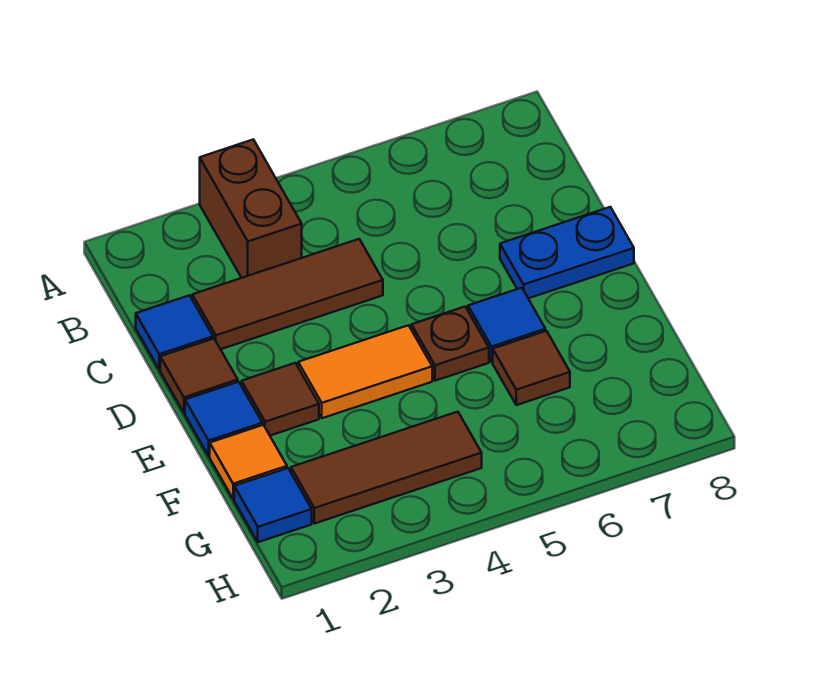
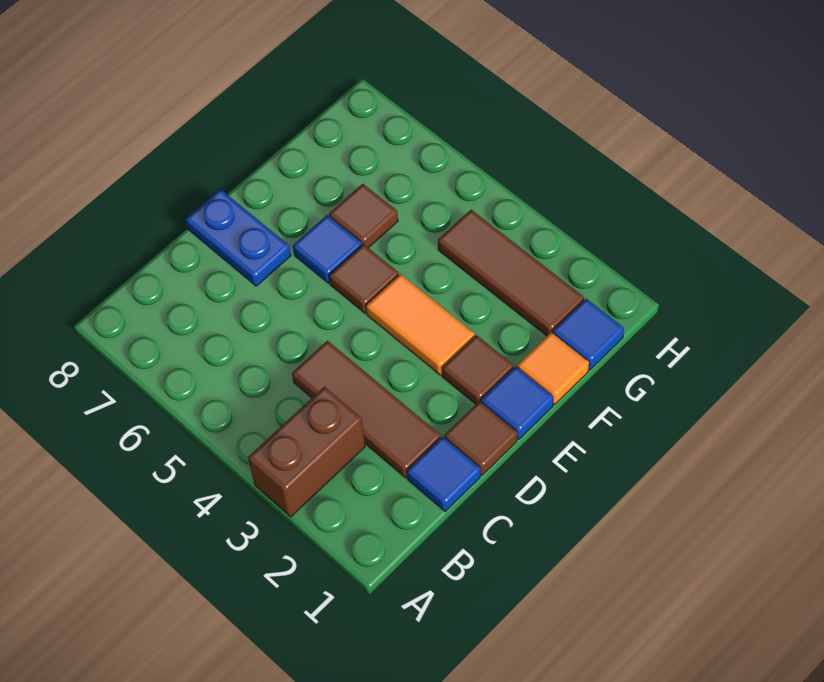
brown plate E5 level 1 -> brown tile E5 level 1

